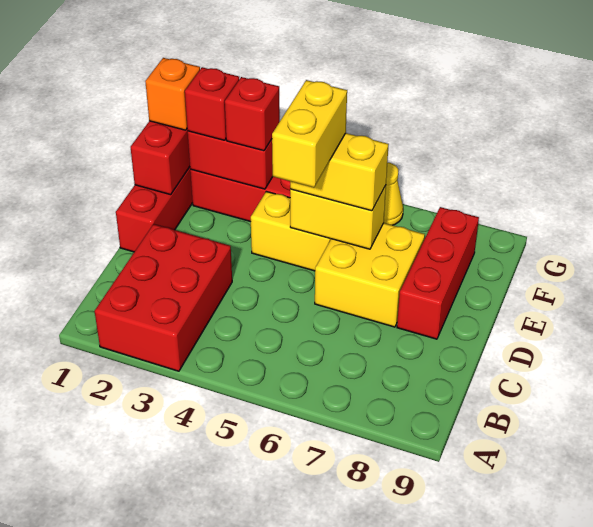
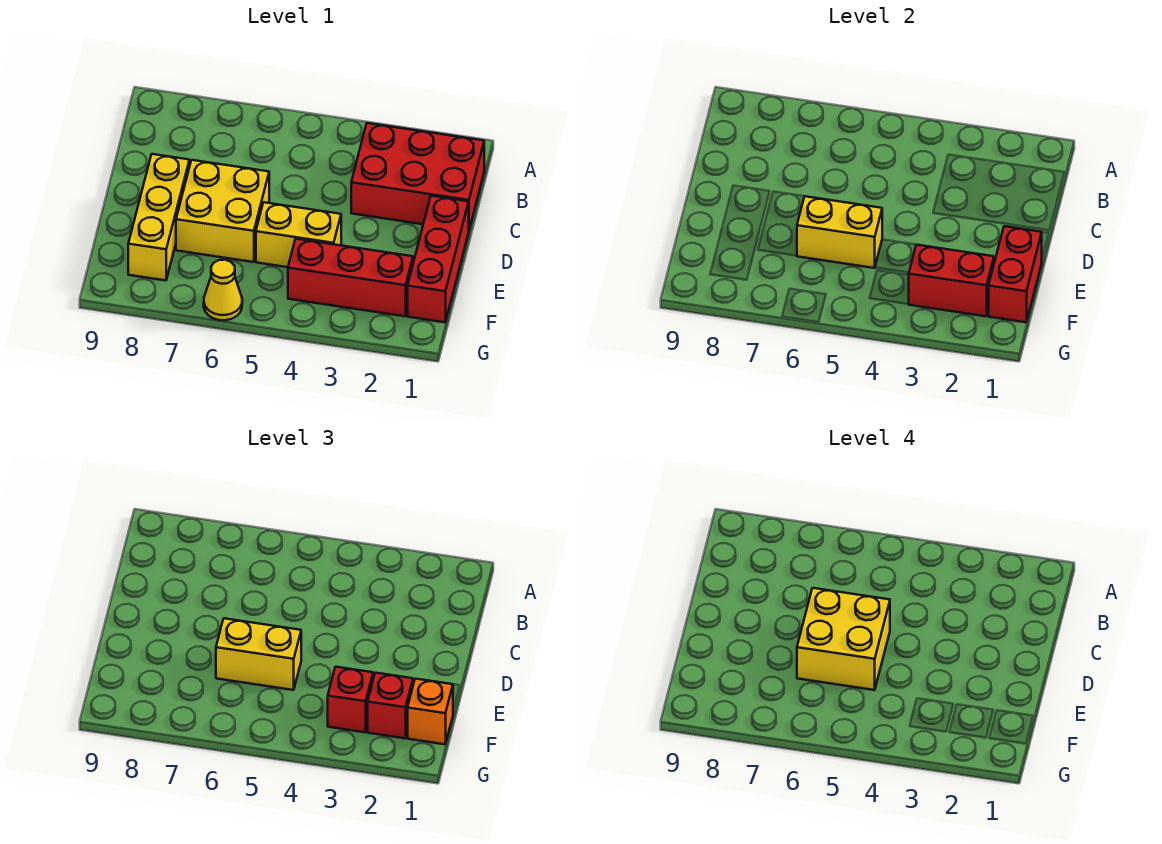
red brick A2:C3 level 1 -> red brick B1:C3 level 1
yellow brick D5:E5 level 4 -> yellow brick D5:E6 level 4
red brick D8:F8 level 1 -> yellow brick D8:F8 level 1

